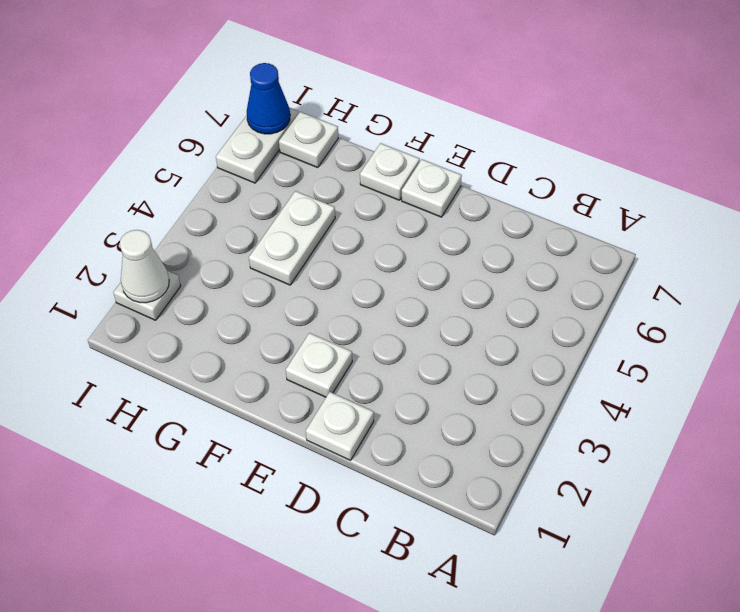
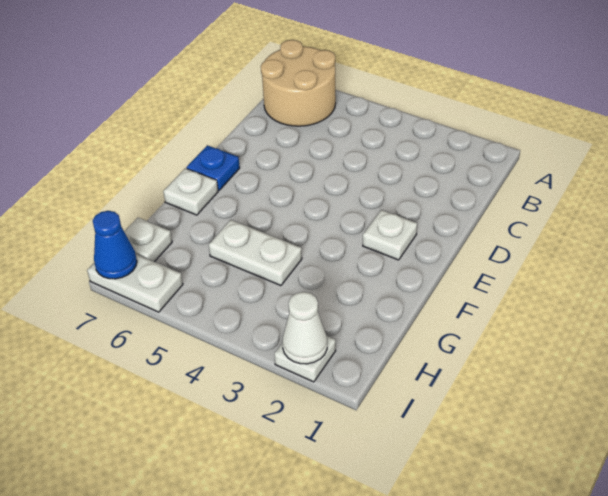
none -> tan round brick A6:B7 level 1
white plate D1 level 1 -> none
white plate E7 level 1 -> blue plate E7 level 1

